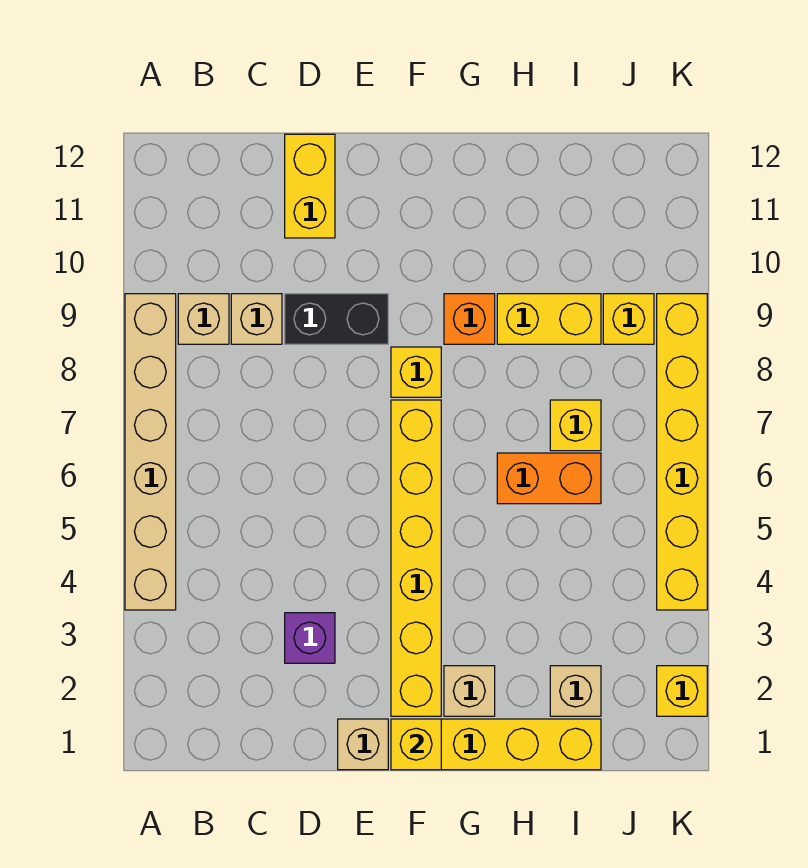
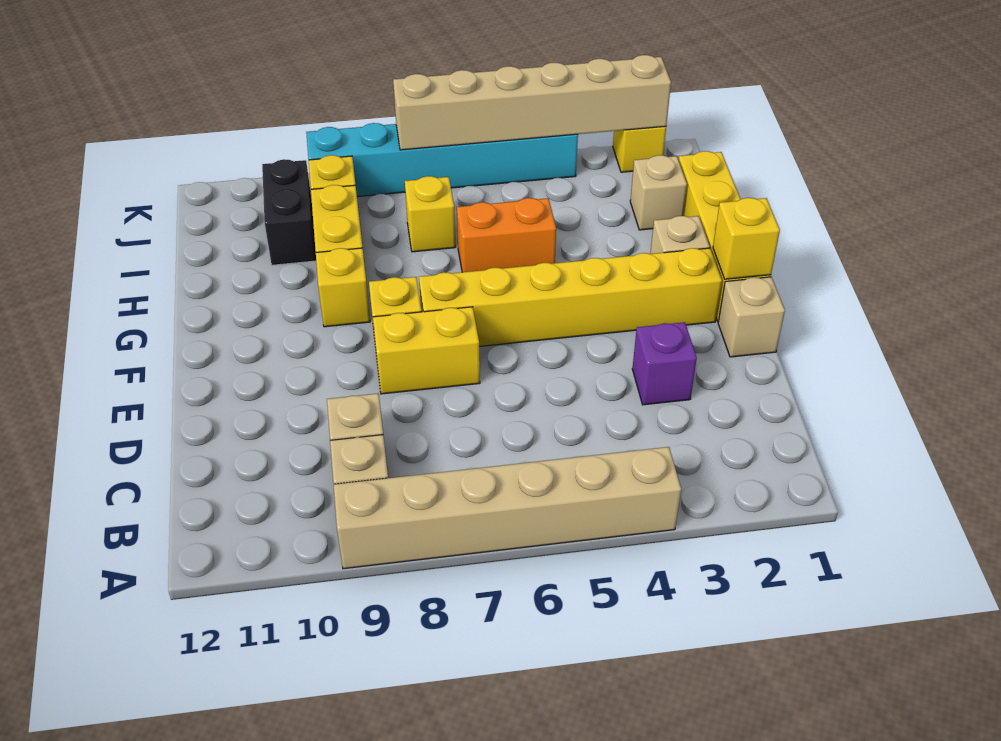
black brick D9:E9 level 1 -> black brick I10:J10 level 1
yellow brick D11:D12 level 1 -> yellow brick E7:E8 level 1
orange brick G9 level 1 -> yellow brick G9 level 1
orange brick H6:I6 level 1 -> orange brick H5:H6 level 1
none -> tan brick K2:K7 level 2
yellow brick K4:K9 level 1 -> cyan brick K4:K9 level 1

